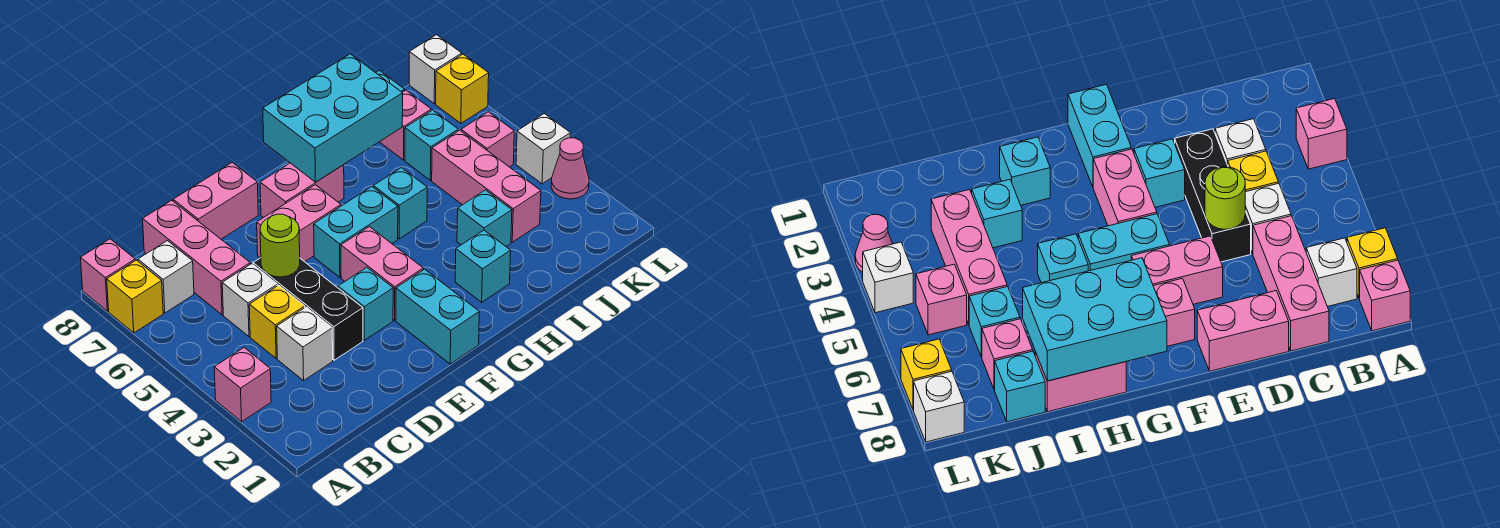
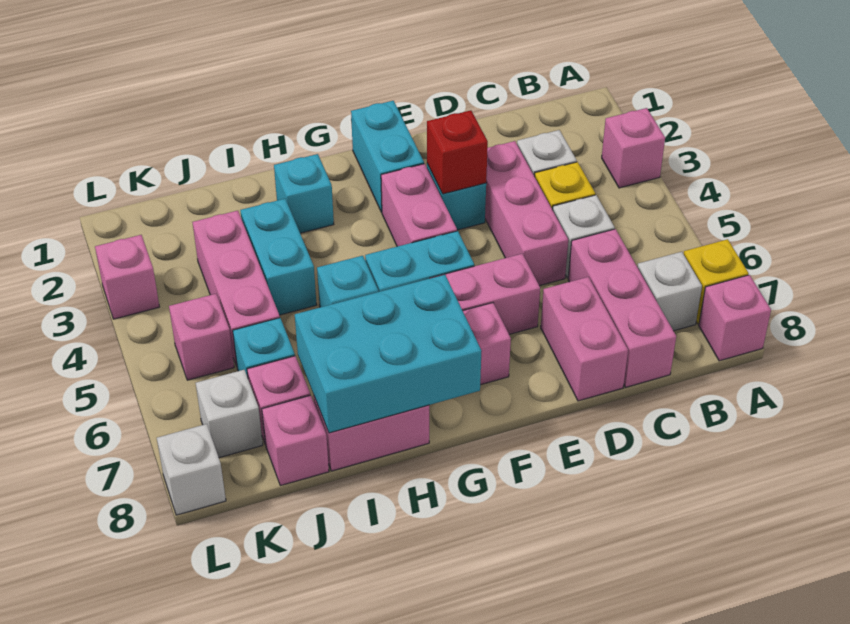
black brick D3:D5 level 1 -> pink brick D3:D5 level 1
lime round brick D5 level 2 -> none
pink brick D8:E8 level 1 -> pink brick D7:D8 level 1
none -> red brick E3 level 2
cyan brick I3 level 1 -> cyan brick I3:I4 level 1
cyan brick J8 level 1 -> pink brick J8 level 1
pink cone L3 level 1 -> pink brick L3 level 1
white brick L4 level 1 -> white brick K7 level 1
yellow brick L7 level 1 -> none

